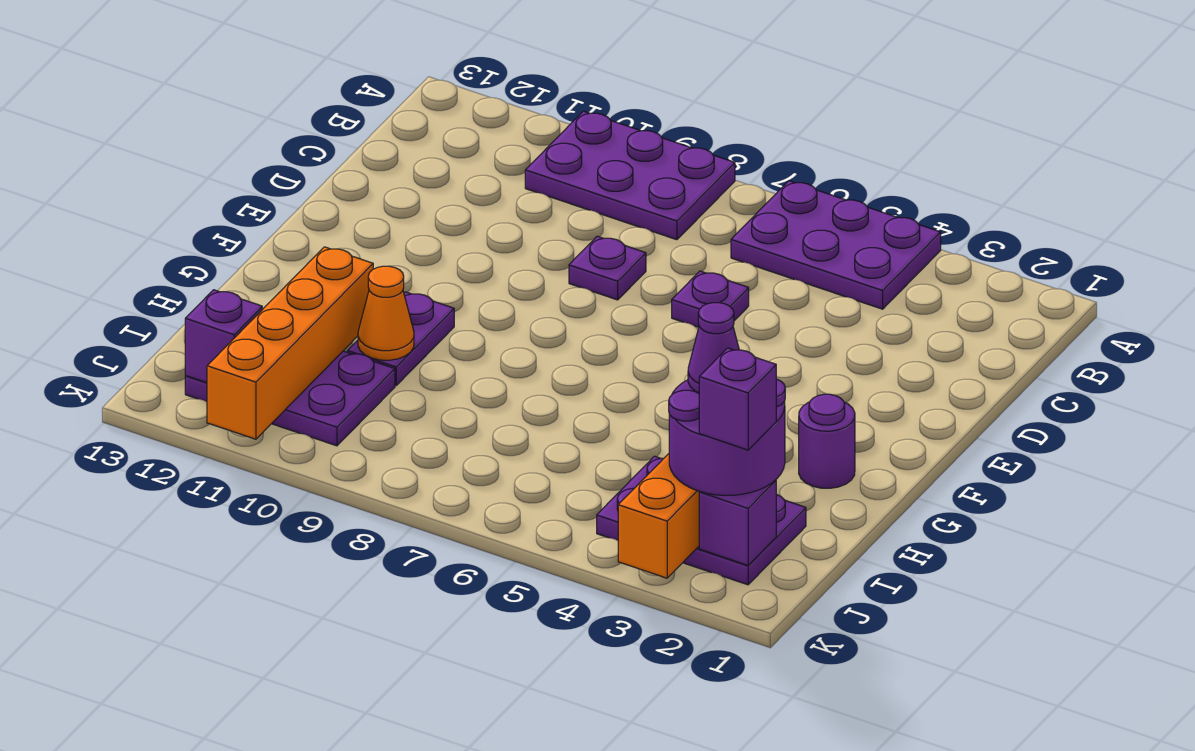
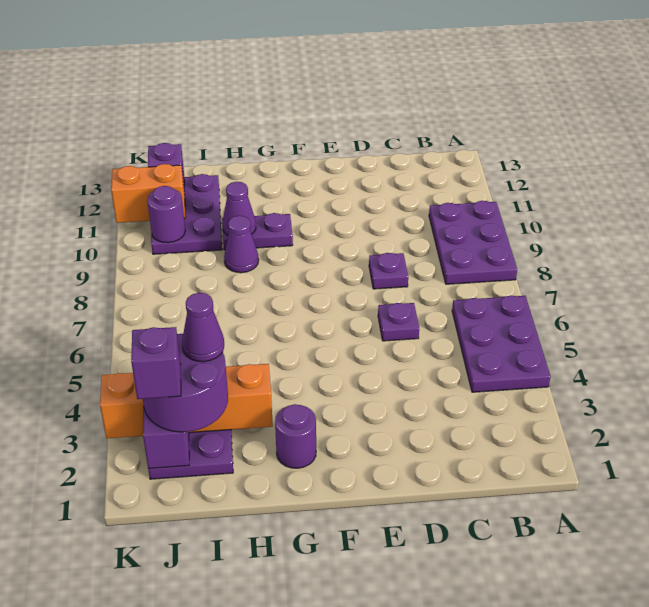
none -> purple cone H9 level 1
orange cone H10 level 2 -> purple cone H10 level 2
orange brick H11:K11 level 2 -> orange brick J11:K11 level 2
none -> purple round brick J10 level 2

